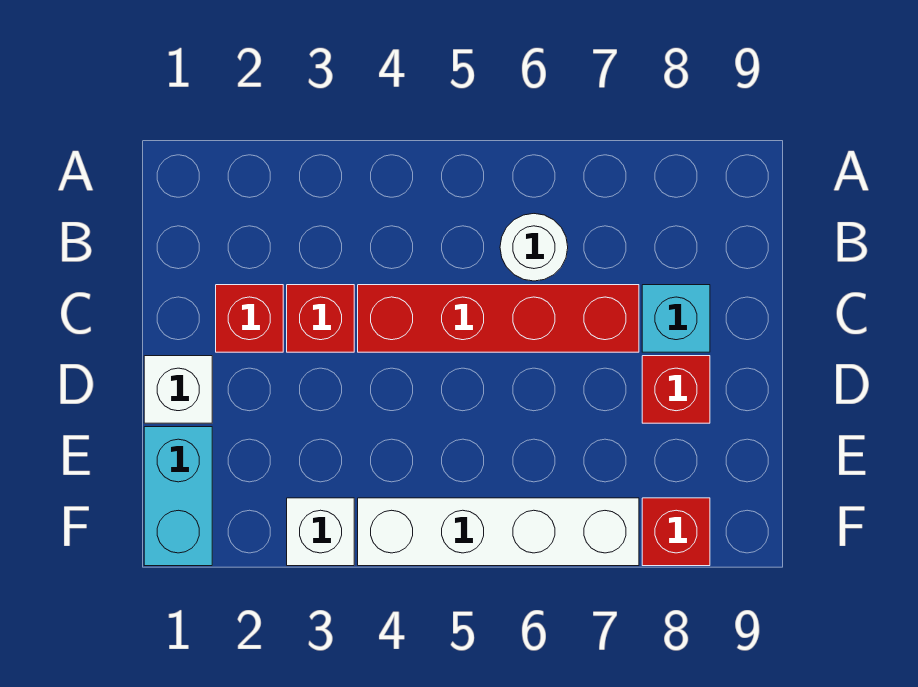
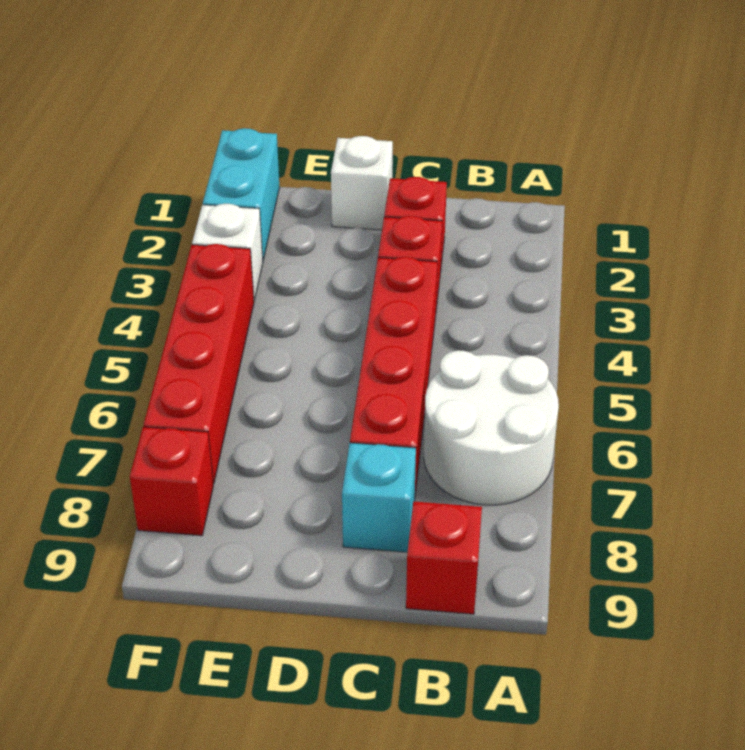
white round brick B6 level 1 -> white round brick A6:B7 level 1
red brick D8 level 1 -> red brick B9 level 1
cyan brick E1:F1 level 1 -> cyan brick F1:F2 level 1
white brick F4:F7 level 1 -> red brick F4:F7 level 1

